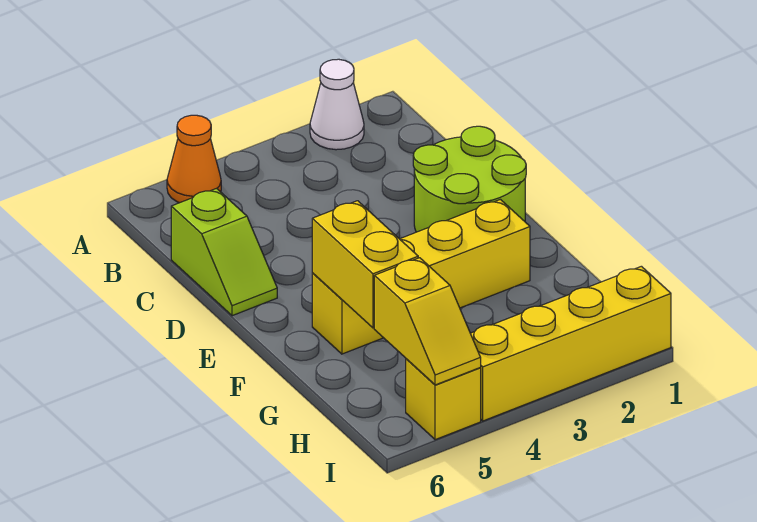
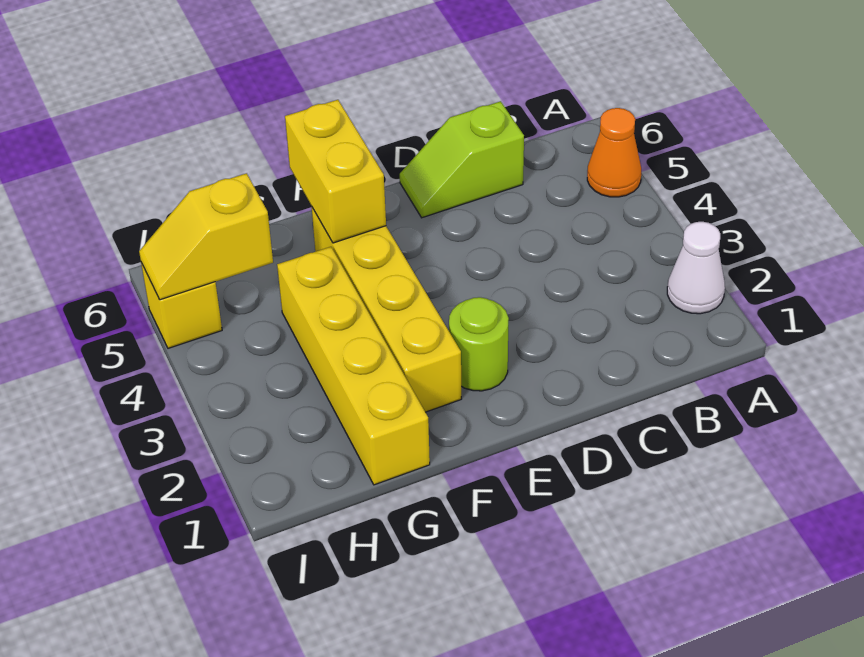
lime round brick D1:E2 level 1 -> lime round brick E2 level 1
yellow brick F5:G5 level 2 -> yellow brick F5:F6 level 2
yellow brick I1:I4 level 1 -> yellow brick G1:G4 level 1

